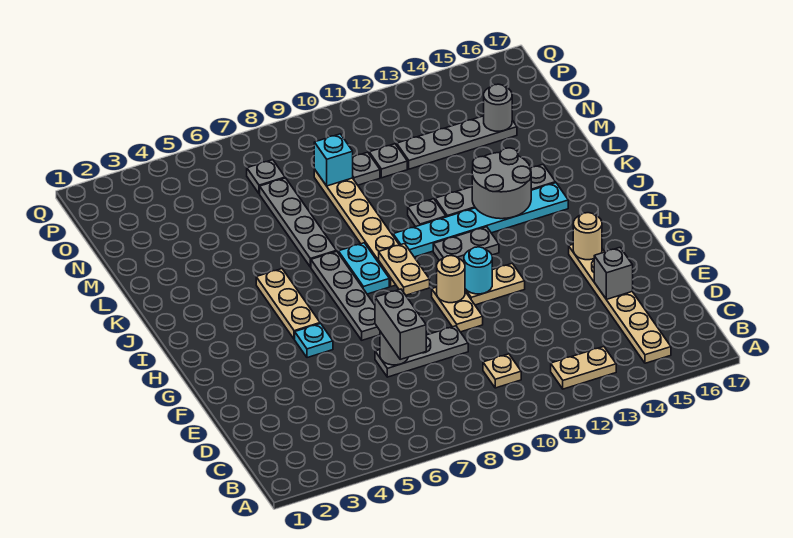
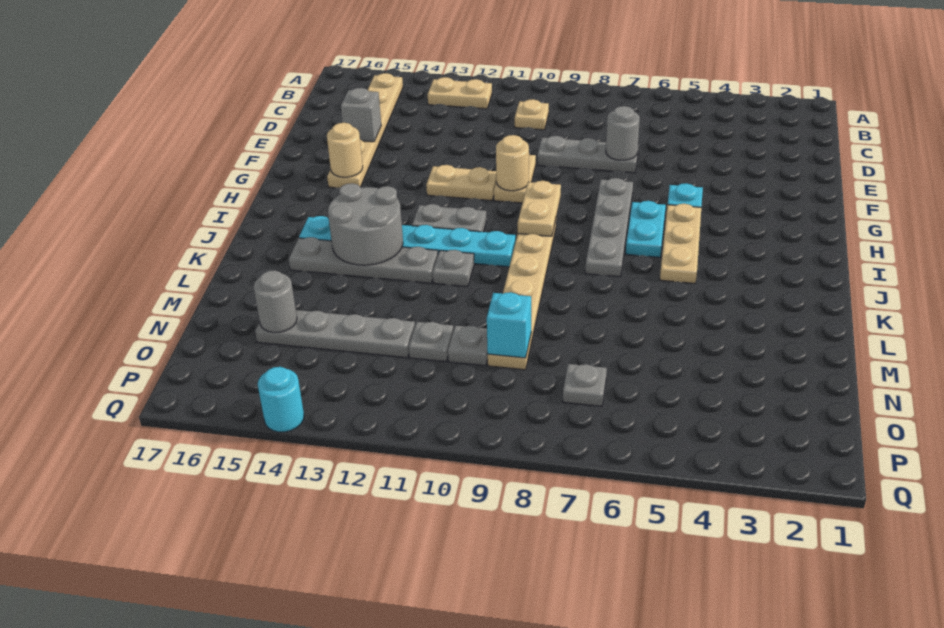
grey brick D7:E7 level 3 -> none
cyan round brick G11 level 2 -> cyan round brick Q14 level 1
cyan plate I8:J8 level 1 -> cyan plate H6:I6 level 1
grey plate K7:N7 level 1 -> none

